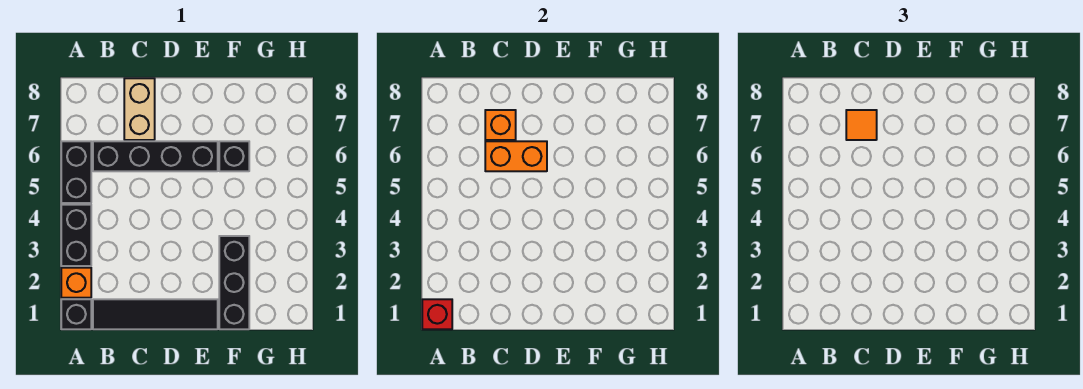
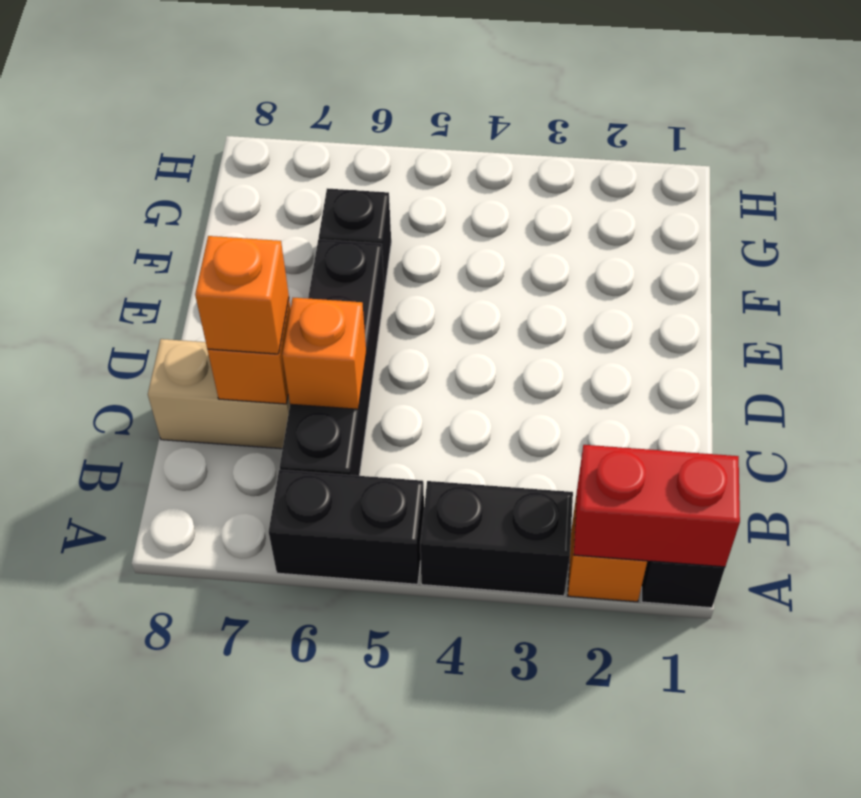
red brick A1 level 2 -> red brick A1:A2 level 2
black tile B1:E1 level 1 -> none
orange brick C6:D6 level 2 -> orange brick C6 level 2
orange tile C7 level 3 -> orange brick C7 level 3
black brick F1:F3 level 1 -> none

